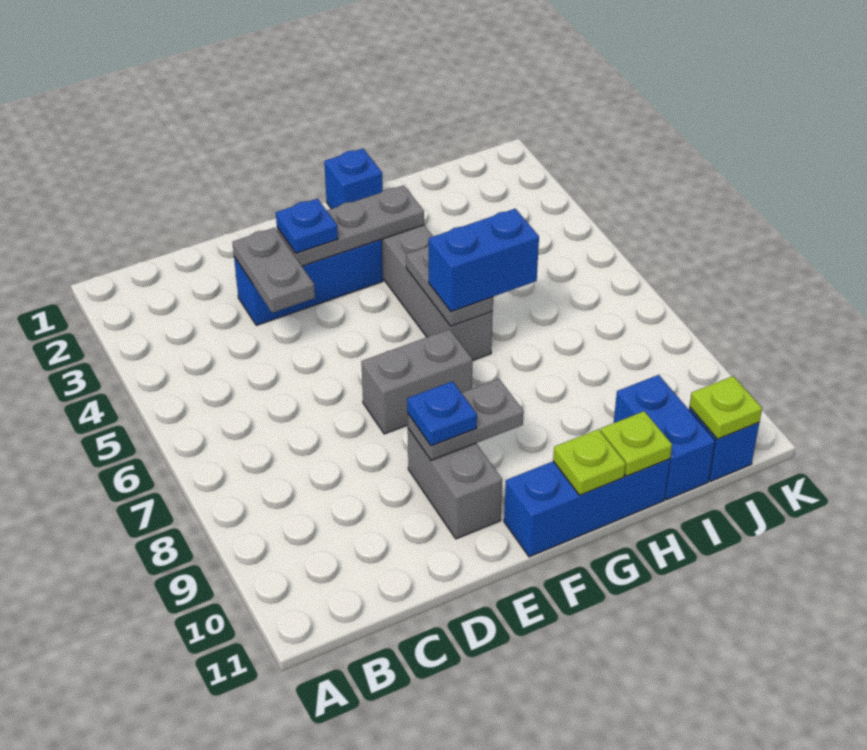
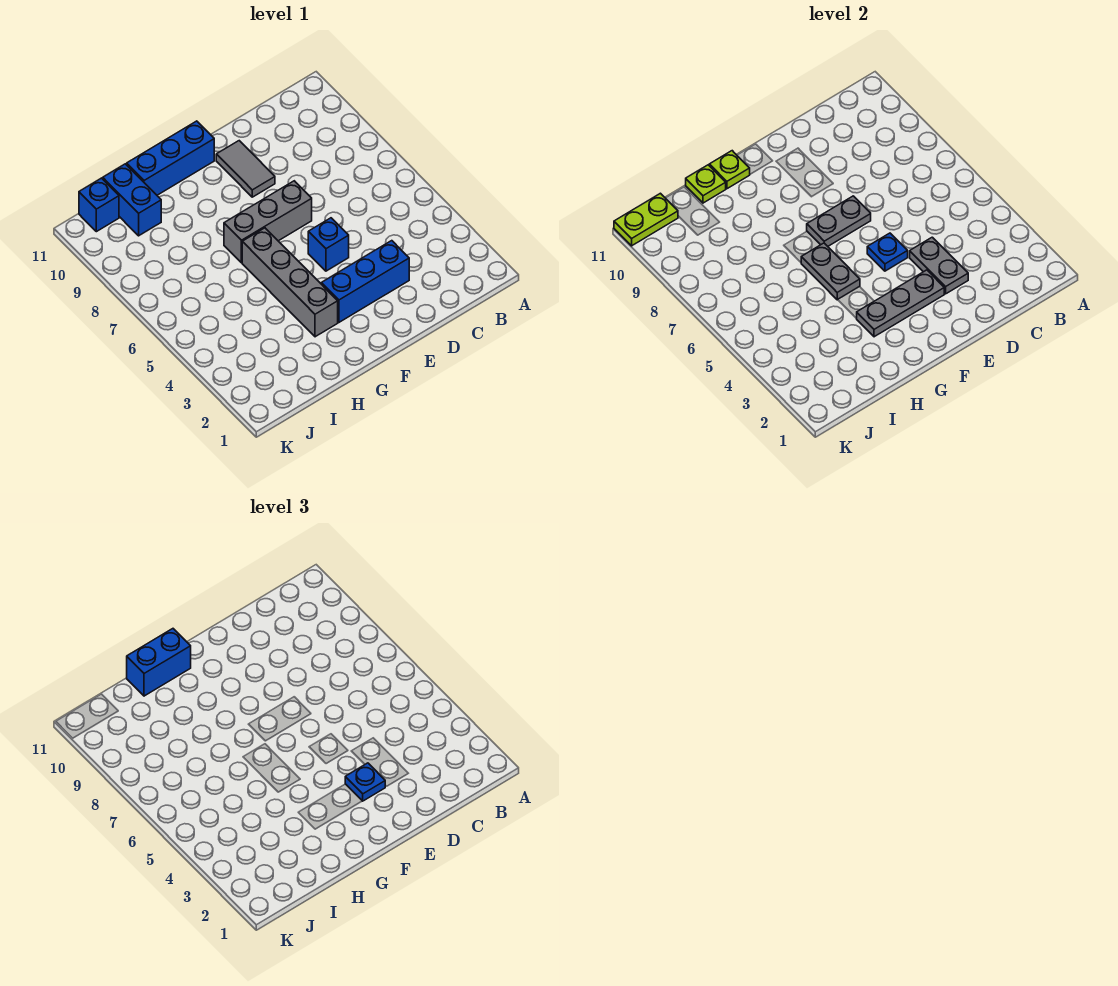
grey brick E7:F7 level 1 -> grey brick E7:G7 level 1
grey brick E9:E10 level 1 -> grey tile E9:E10 level 1
grey plate E9:F9 level 2 -> grey plate E7:F7 level 2
blue plate E9 level 3 -> blue plate E5 level 2
blue brick G1 level 1 -> blue brick E5 level 1
blue brick G6:H6 level 3 -> blue brick G11:H11 level 3
lime plate J11 level 2 -> lime plate J11:K11 level 2

